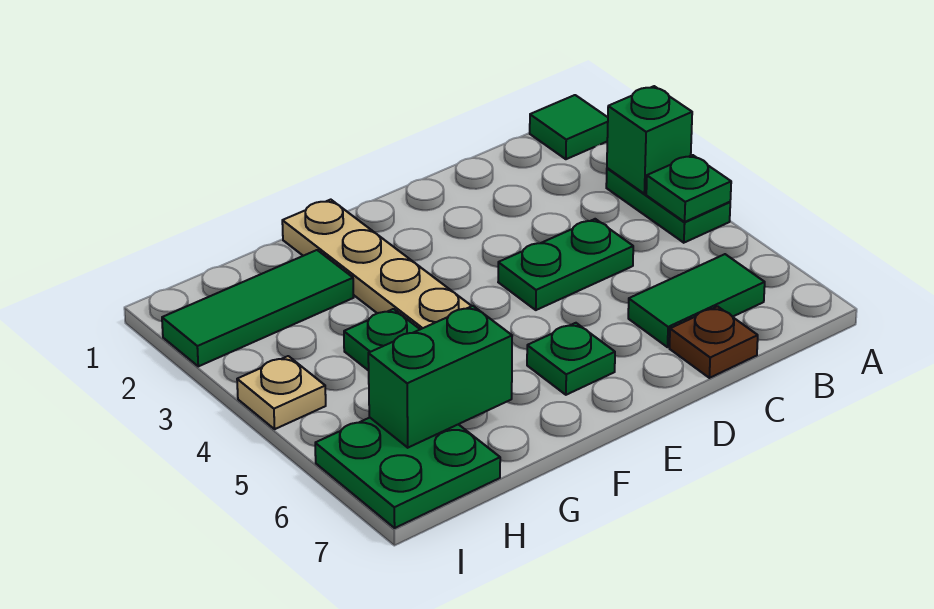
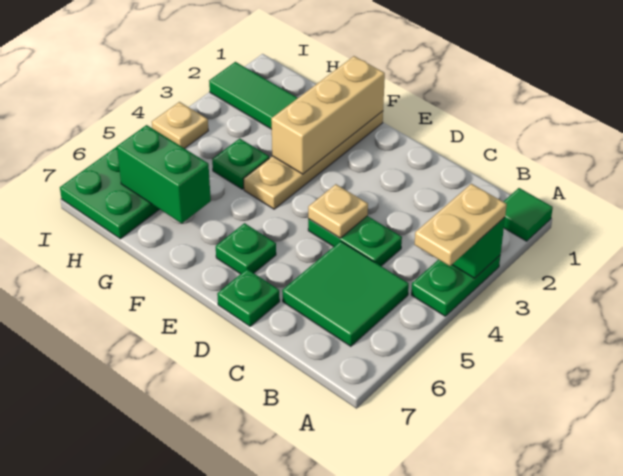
none -> tan plate A3:A4 level 3
green plate A4 level 2 -> green plate D7 level 1
green tile B6:C6 level 1 -> green tile B5:C6 level 1
brown plate C7 level 1 -> none
none -> tan plate D4 level 2
none -> tan brick F1:F3 level 2

